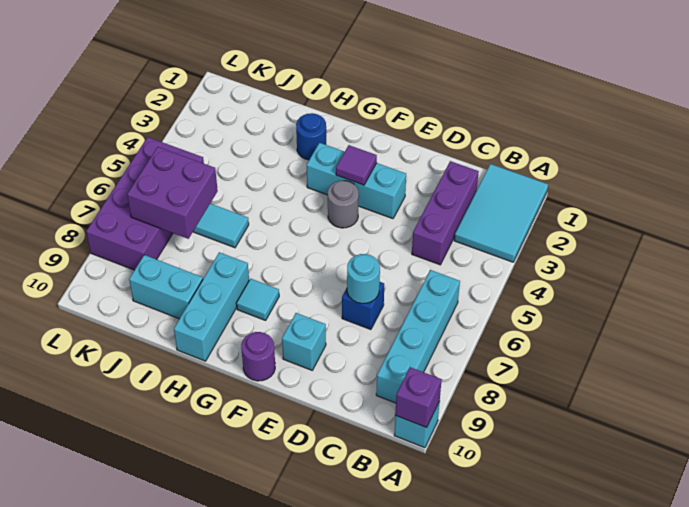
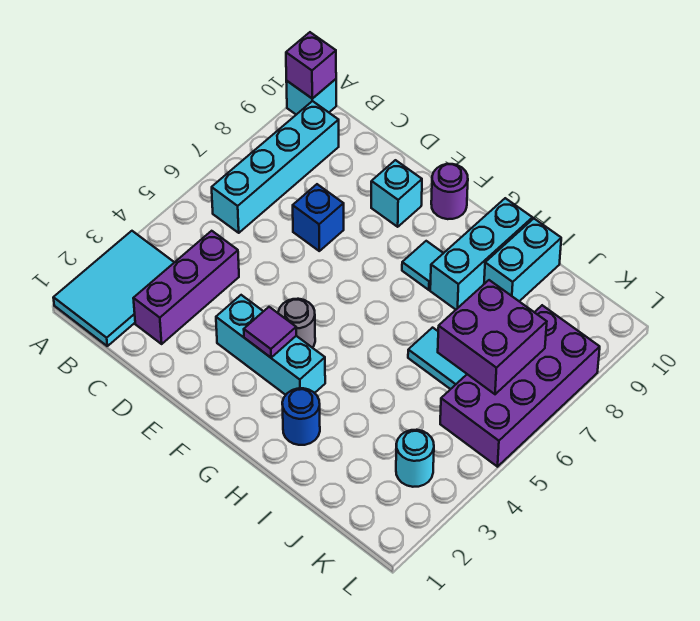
cyan round brick D7 level 2 -> cyan round brick K3 level 1
cyan brick I9:J9 level 1 -> cyan brick I9:I10 level 1

